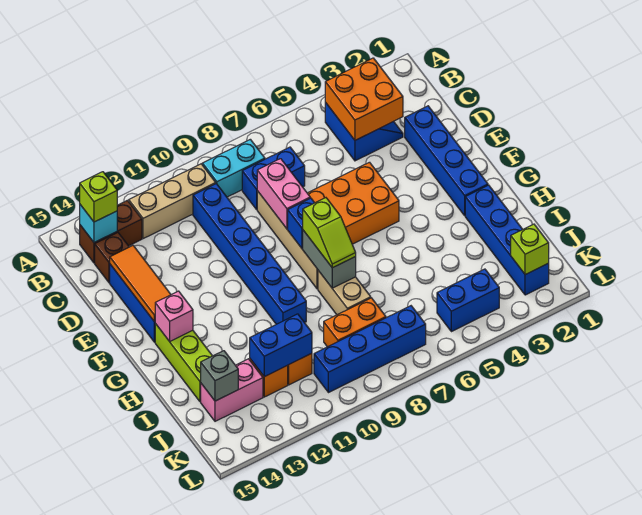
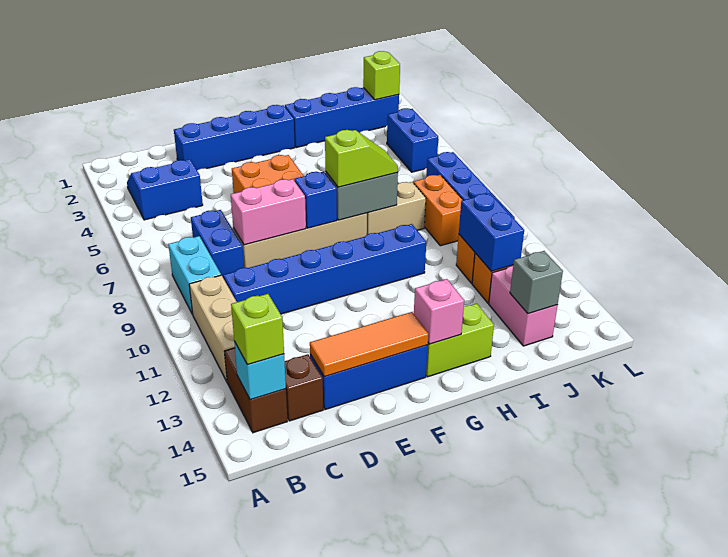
orange brick B3:C4 level 2 -> none
lime brick G14:I14 level 1 -> lime brick G14:H14 level 1

